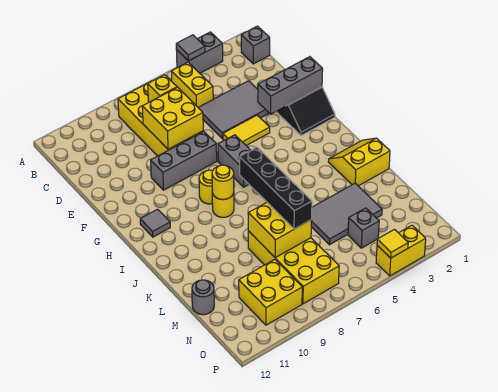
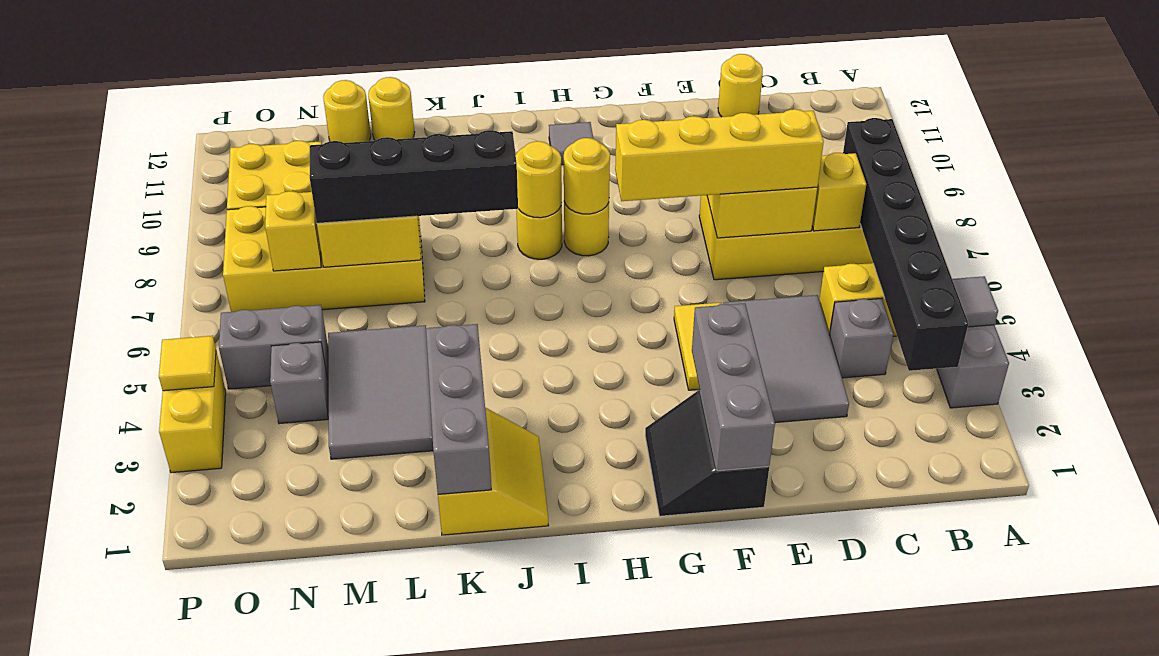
grey brick B1 level 1 -> grey brick C4 level 1
none -> black brick B3:B8 level 2
none -> yellow brick D7:G7 level 3
none -> yellow round brick D12 level 1
grey brick F7:F9 level 1 -> grey brick K1:K3 level 2
grey brick G6:H6 level 1 -> grey brick N5:O5 level 1
none -> yellow round brick H8 level 2
none -> yellow round brick L12 level 1
grey round brick M12 level 1 -> yellow round brick M12 level 1
none -> yellow brick N7 level 2

